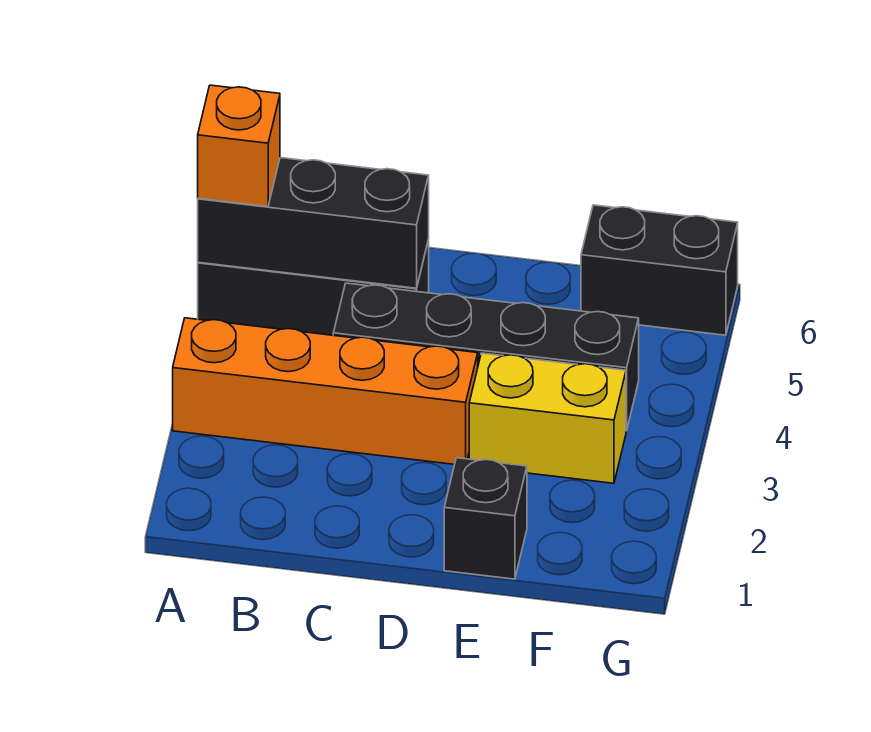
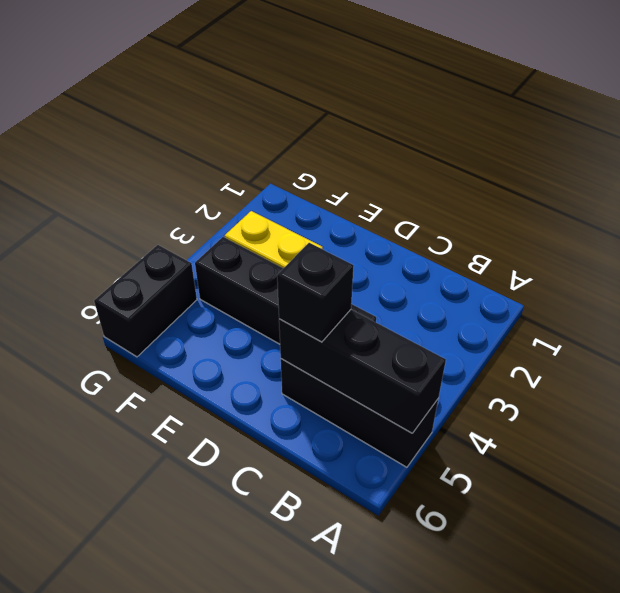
orange brick A3:D3 level 1 -> none
orange brick A5 level 3 -> none
black brick E1 level 1 -> black brick C5 level 3
black brick F6:G6 level 1 -> black brick G5:G6 level 1

